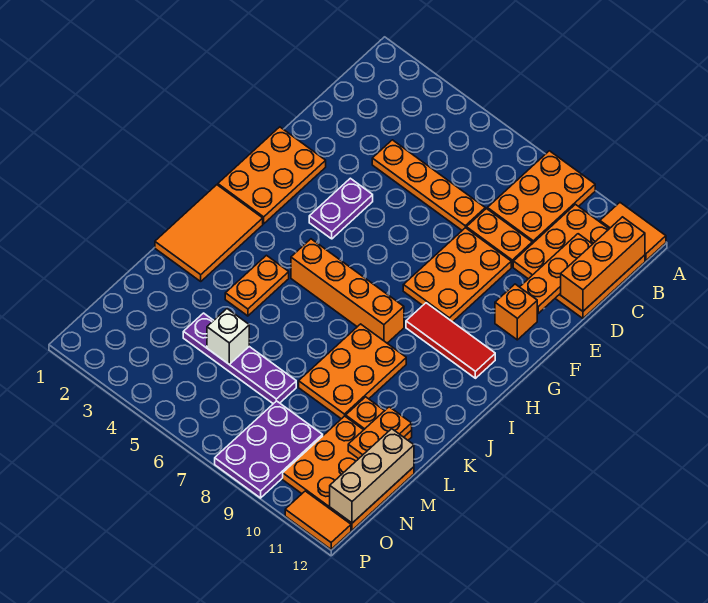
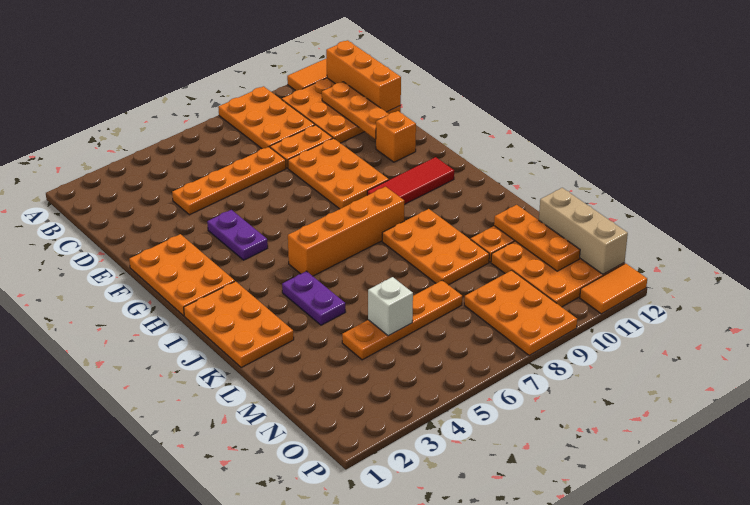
orange tile I1:K2 level 1 -> orange plate I1:K2 level 1
orange plate J4:K4 level 1 -> purple plate J4:K4 level 1
orange plate L11:M11 level 2 -> orange plate L11:N11 level 2
purple plate M4:M7 level 1 -> orange plate M4:M7 level 1
purple plate N8:P9 level 1 -> orange plate N8:P9 level 1

